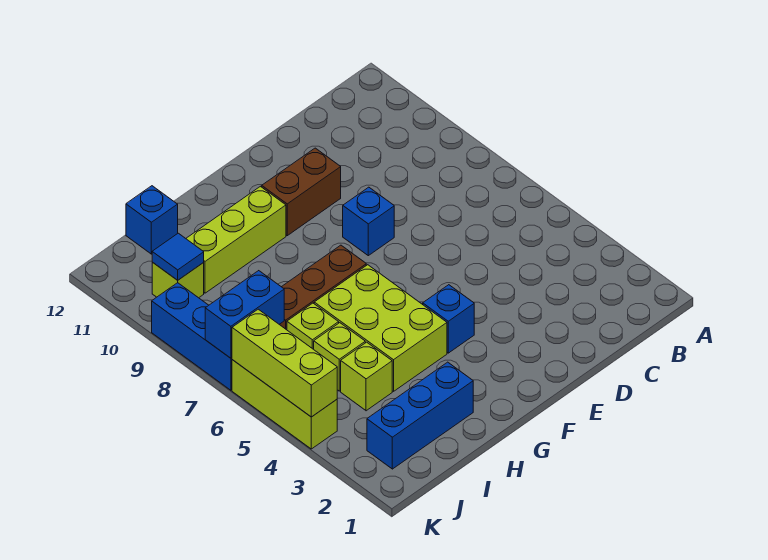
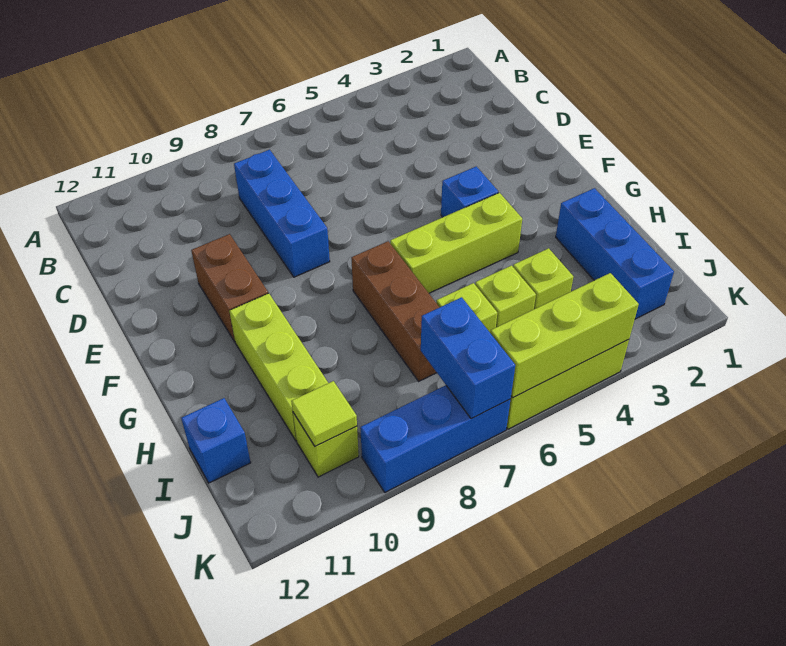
blue brick E8 level 1 -> blue brick C8:E8 level 1
lime brick G4:H6 level 1 -> lime brick G4:G6 level 1
blue tile J10 level 2 -> lime tile J10 level 2

